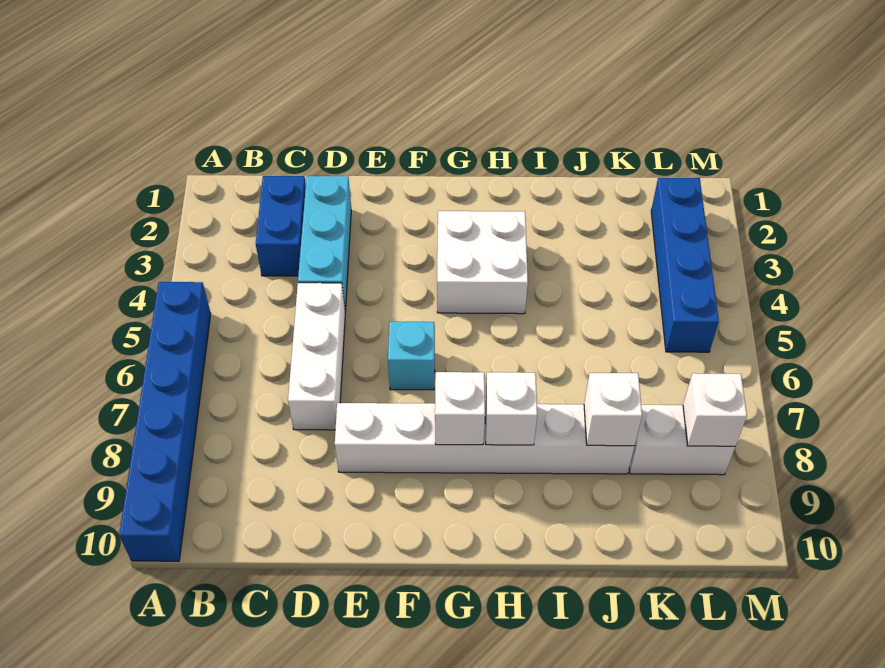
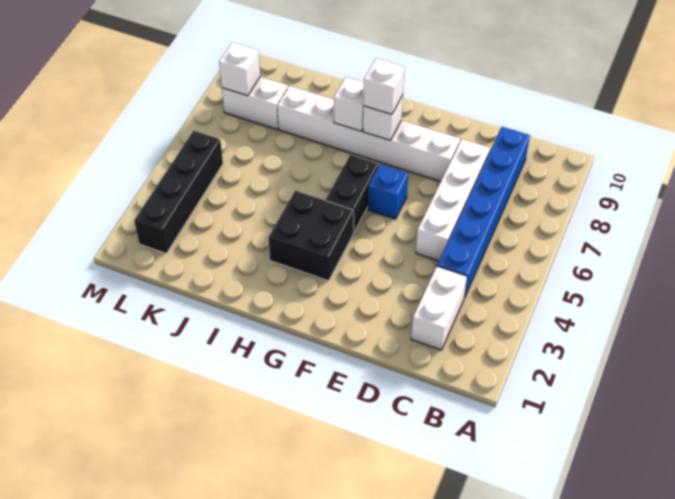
blue brick A5:A10 level 1 -> blue brick C4:C9 level 1
blue brick C2:C3 level 1 -> white brick C2:C3 level 1
cyan brick D2:D4 level 1 -> none
white brick D5:D7 level 1 -> white brick D5:D8 level 1
cyan brick F6 level 1 -> blue brick F6 level 1
white brick G3:H4 level 1 -> black brick G3:H4 level 1
none -> black brick G5:G6 level 1
white brick J8 level 2 -> white brick G8 level 3
blue brick L2:L5 level 1 -> black brick L2:L5 level 1

